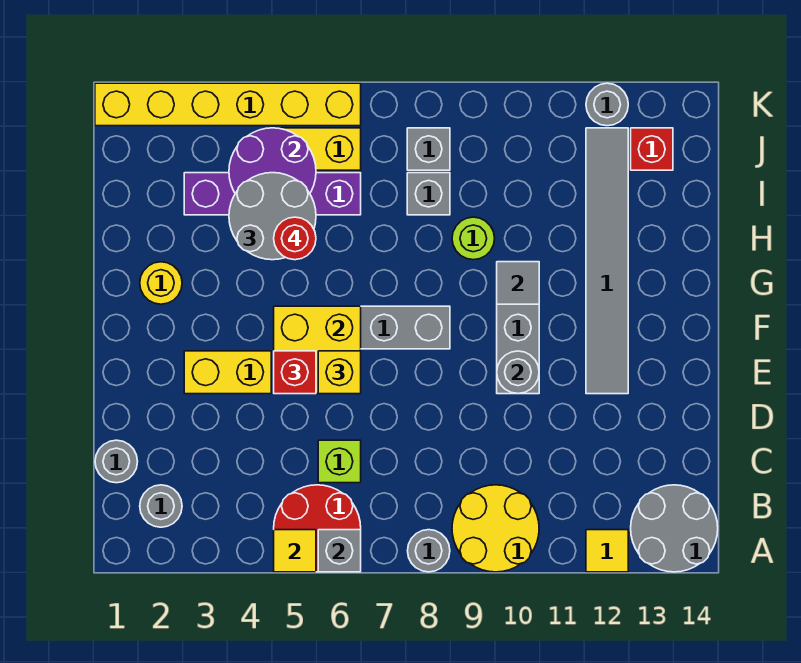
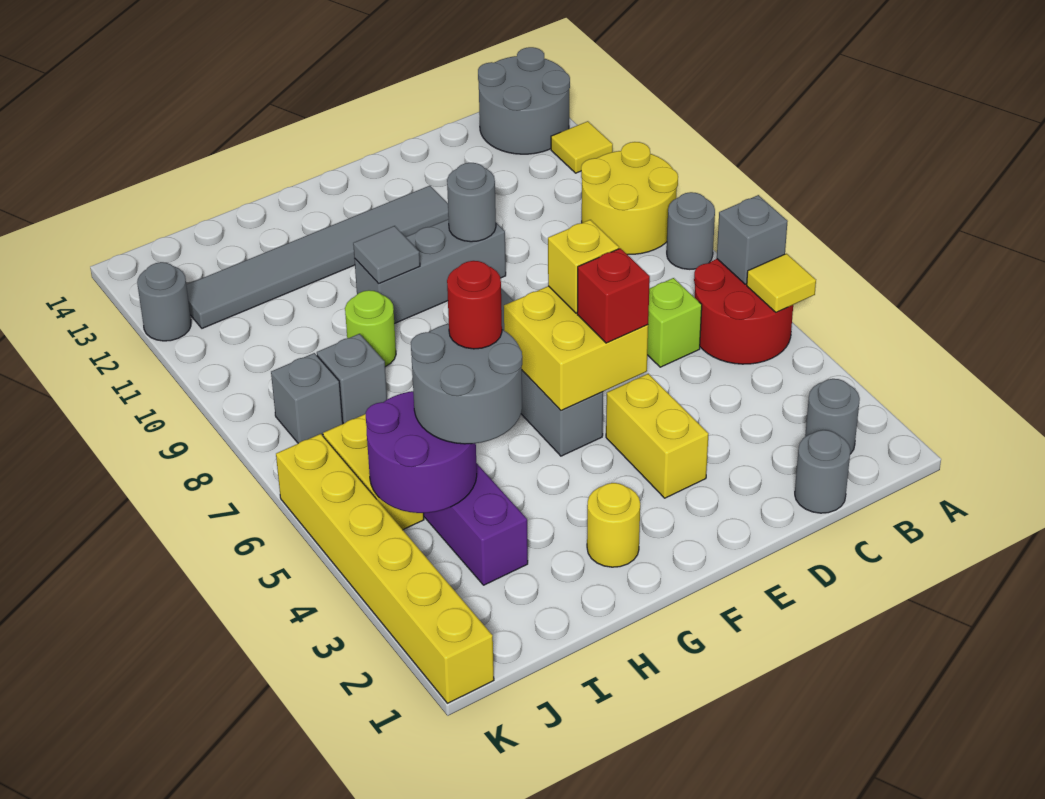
red brick J13 level 1 -> none

